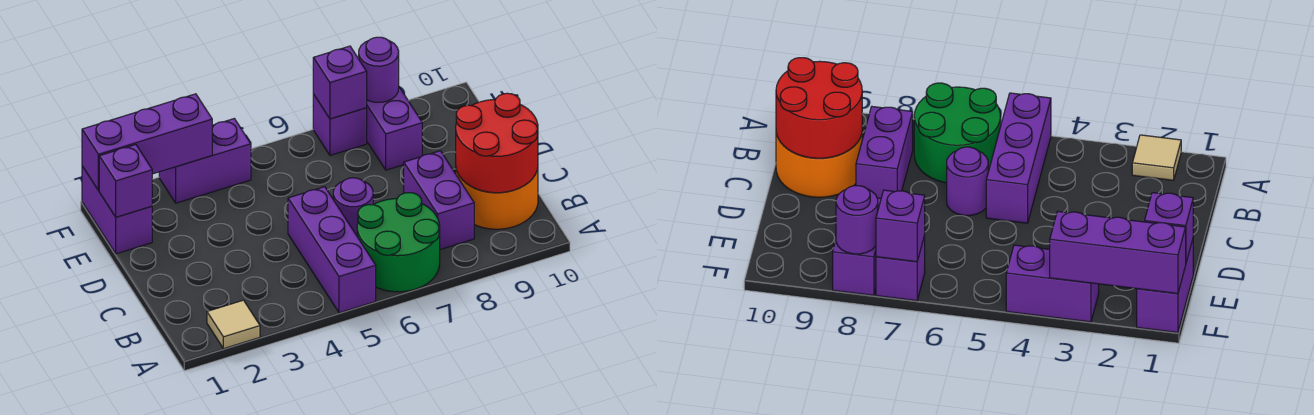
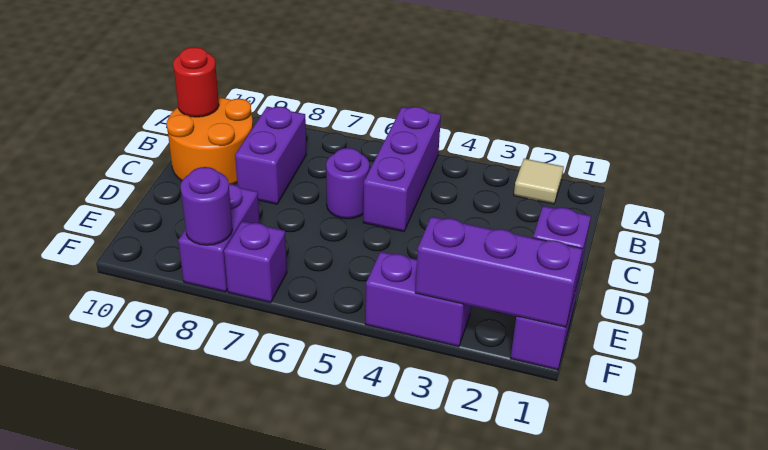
green round brick A6:B7 level 1 -> none
red round brick B9:C10 level 2 -> red round brick B10 level 2
purple brick F7 level 2 -> none

